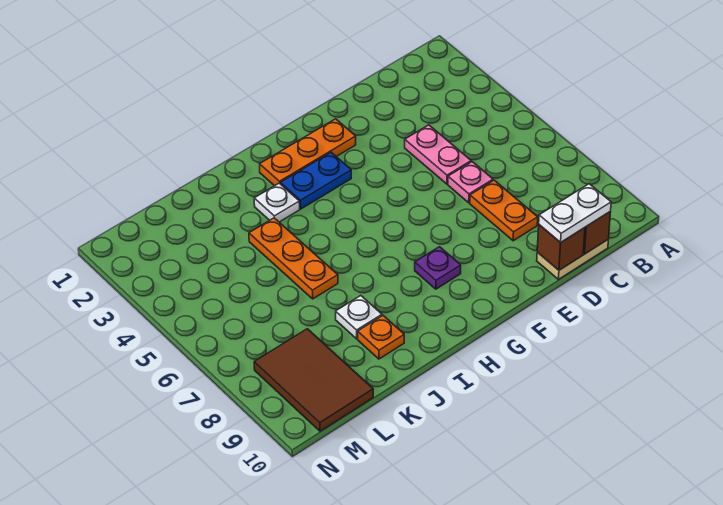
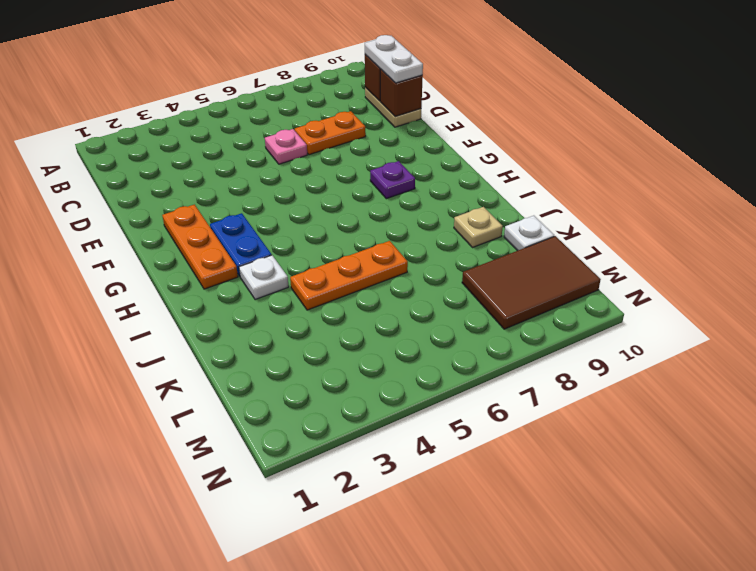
pink plate D4:D5 level 1 -> none
white plate J8 level 1 -> white plate K10 level 1
orange plate J9 level 1 -> tan plate J9 level 1

